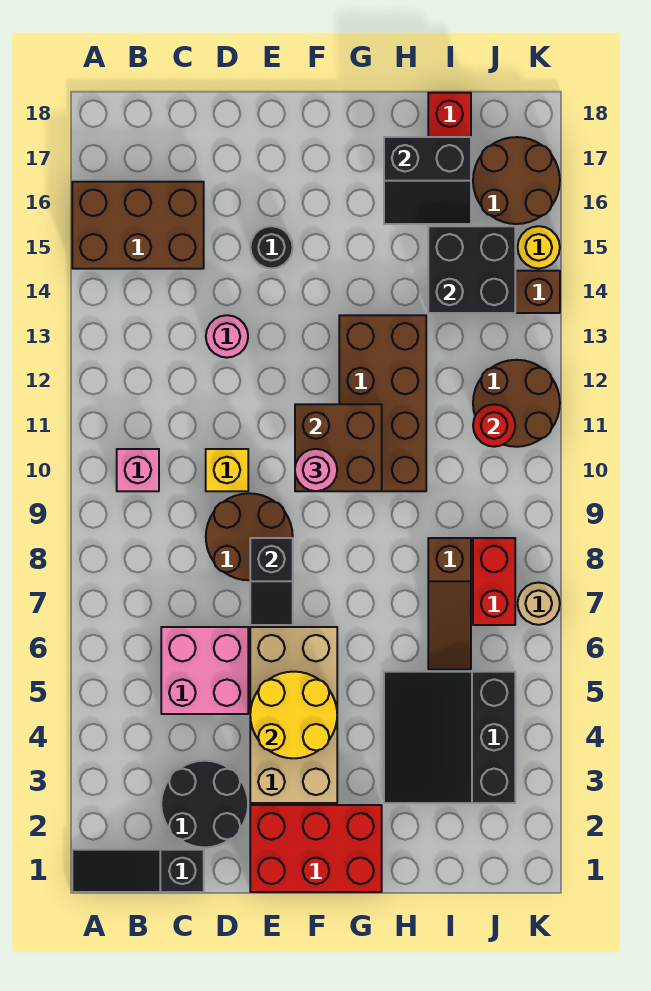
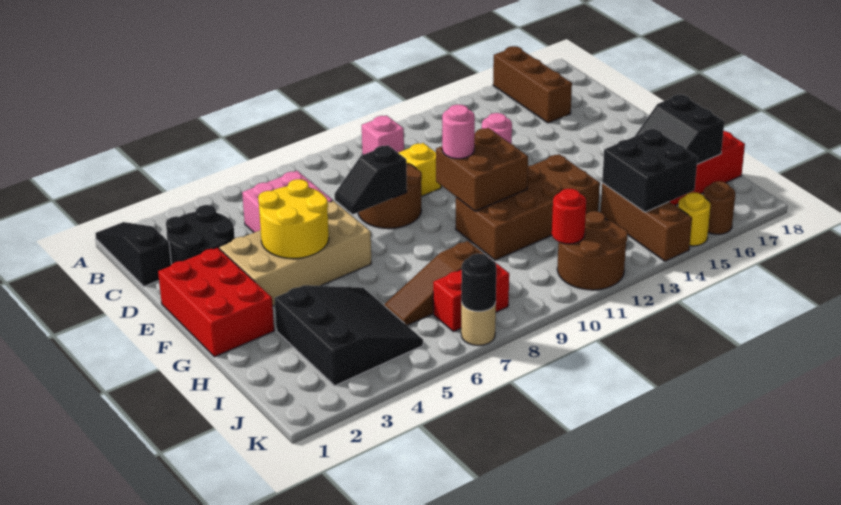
brown brick A15:C16 level 1 -> brown brick A16:C16 level 1
black round brick E15 level 1 -> black round brick K7 level 2
black slope H3:J5 level 1 top J -> black slope H3:J5 level 1 top 3
brown round brick J16:K17 level 1 -> brown round brick K16 level 1

